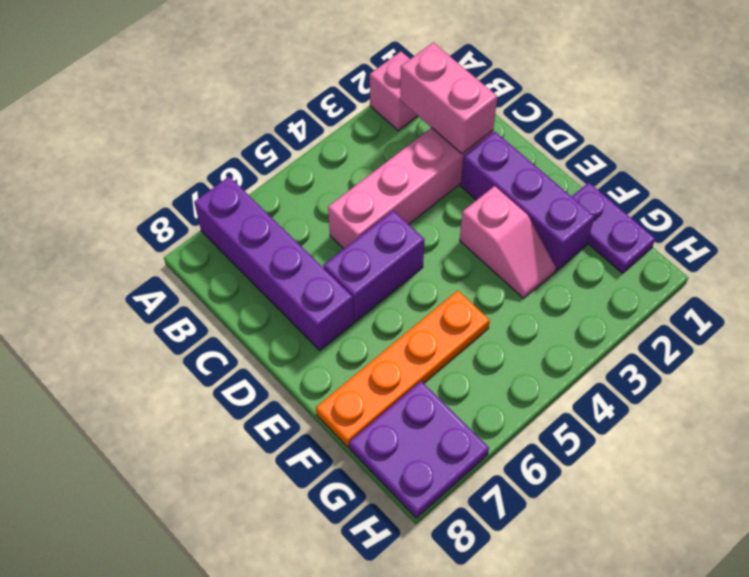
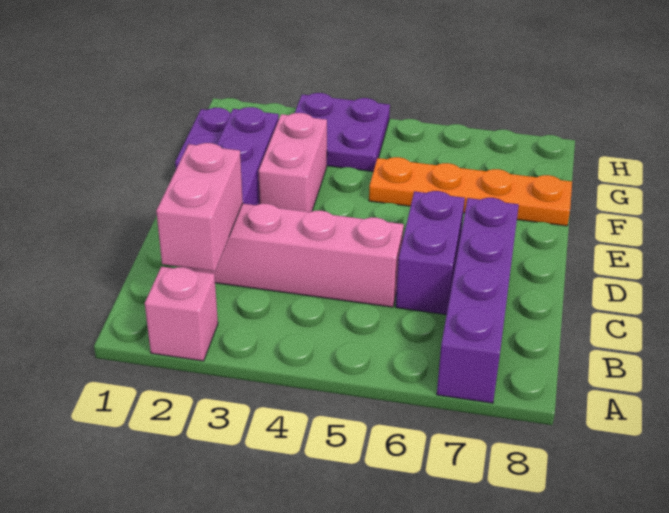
purple brick D5:D6 level 1 -> purple brick C6:D6 level 1
pink slope E3:F3 level 1 top E -> pink brick E3:F3 level 1
purple plate G7:H8 level 1 -> purple plate G3:H4 level 1

